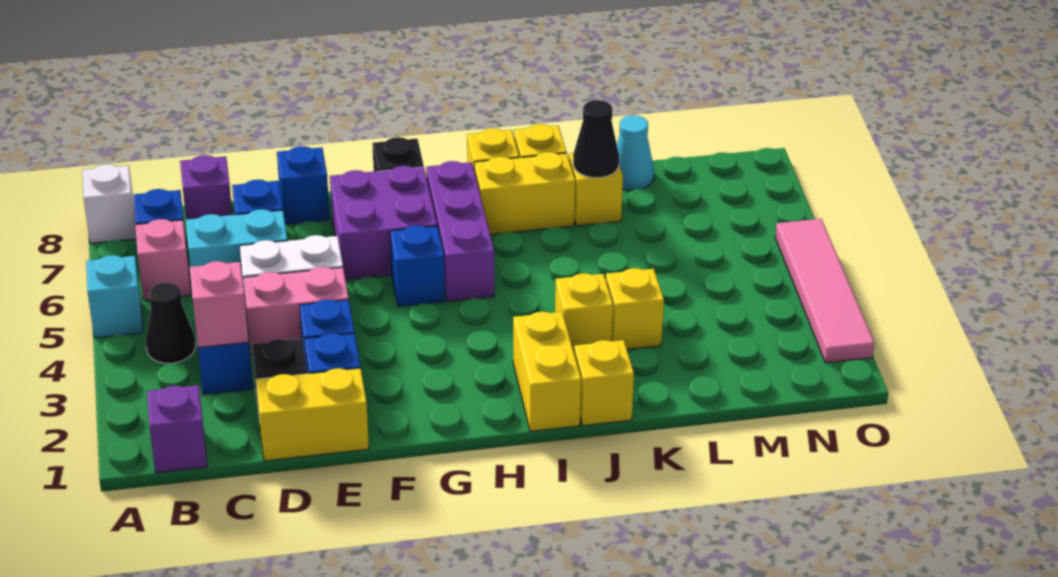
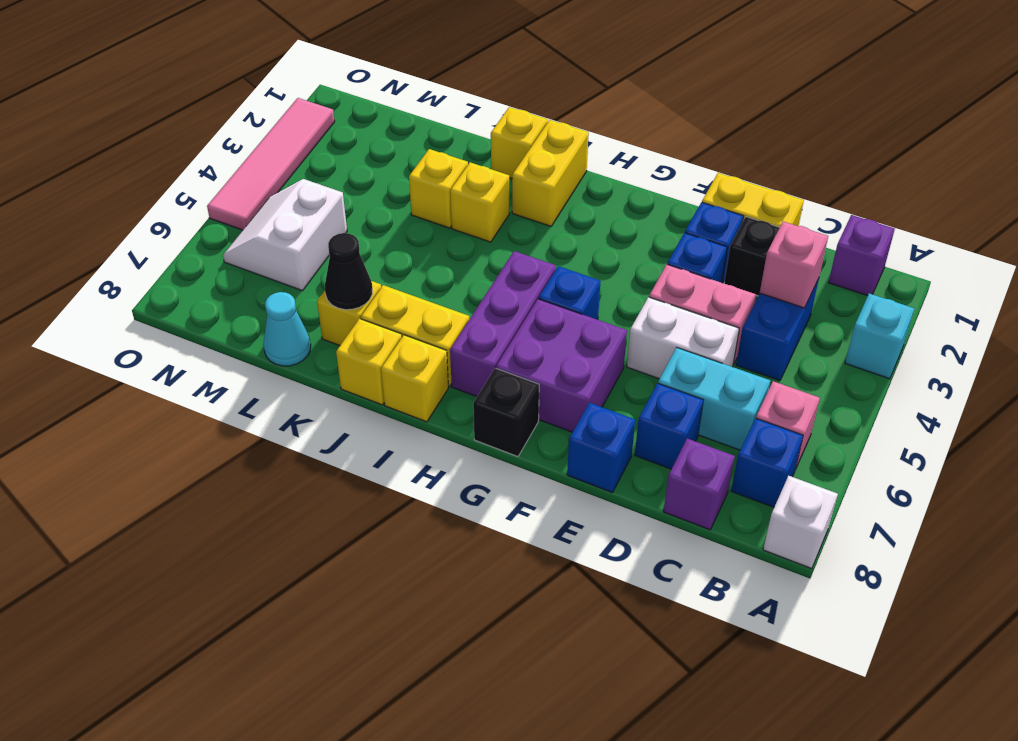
cyan brick A5 level 1 -> cyan brick A3 level 1
black cone B4 level 1 -> none
none -> white slope M5:N6 level 1 top M

